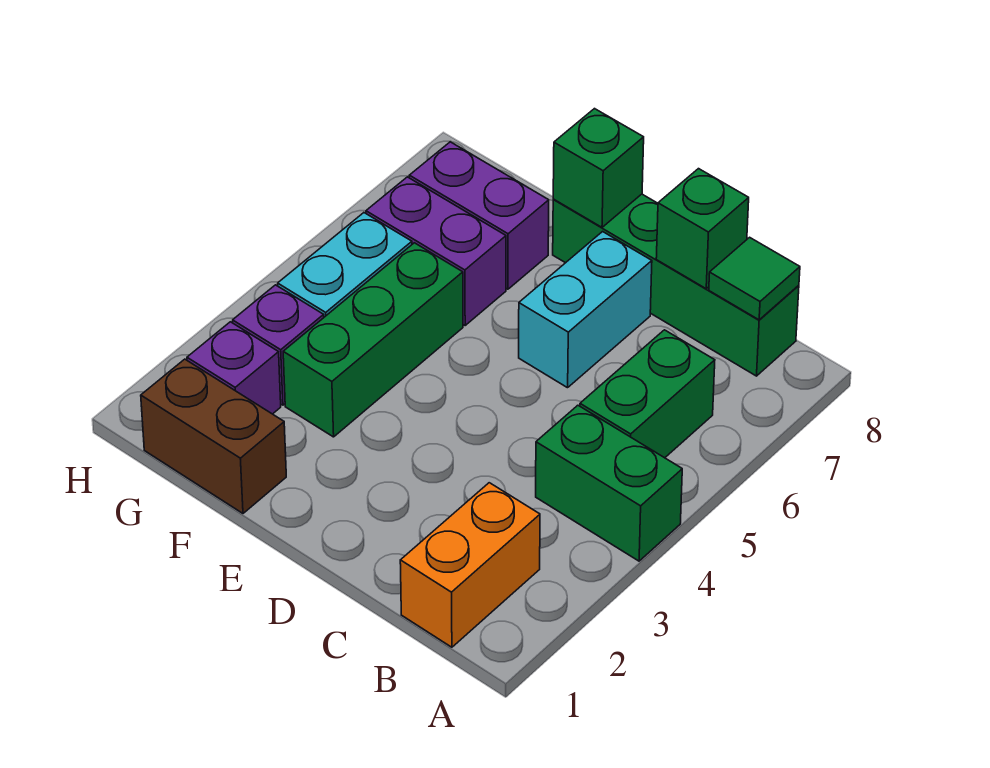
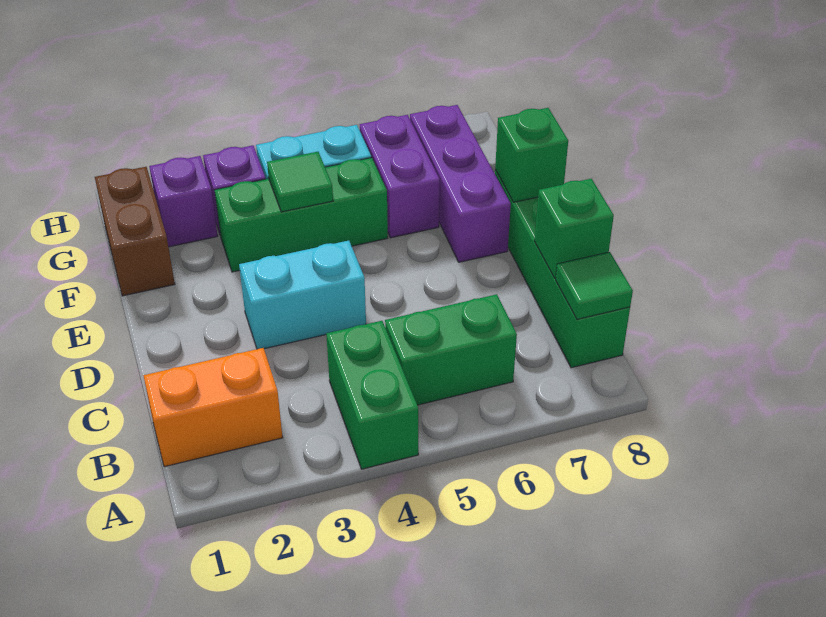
cyan brick D6:D7 level 1 -> cyan brick D3:D4 level 1
none -> green tile F4 level 2
purple brick F7:G7 level 1 -> purple brick E7:G7 level 1

